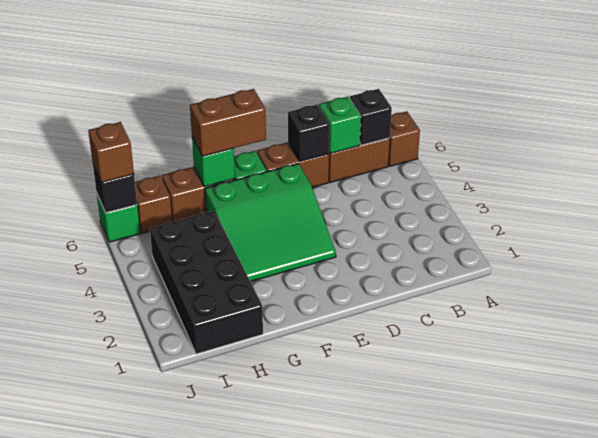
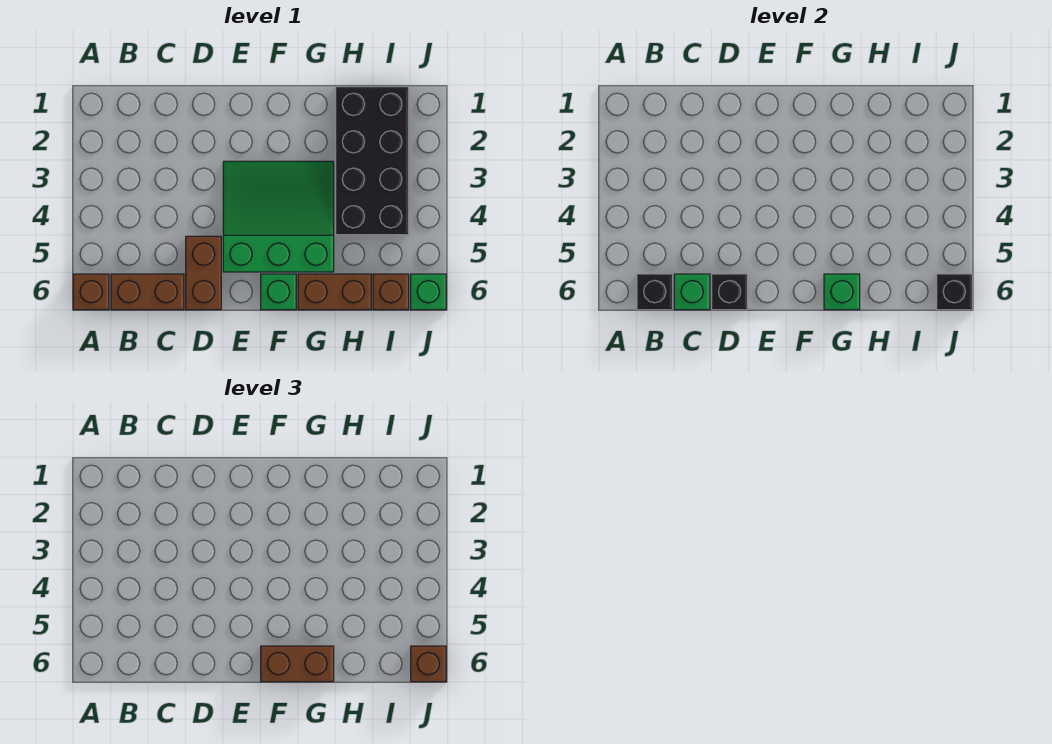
brown brick D6:E6 level 1 -> brown brick D5:D6 level 1

